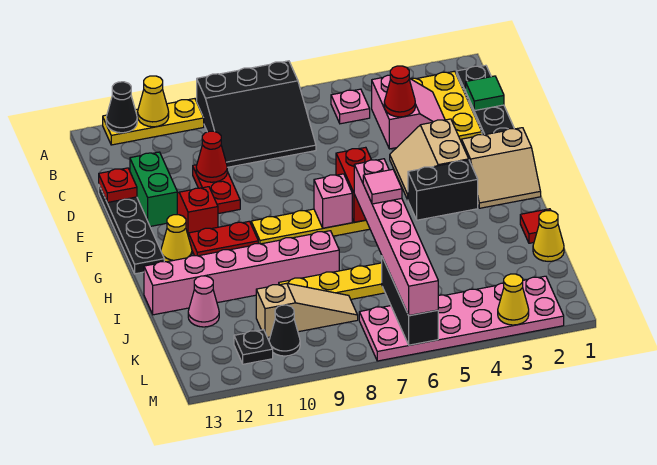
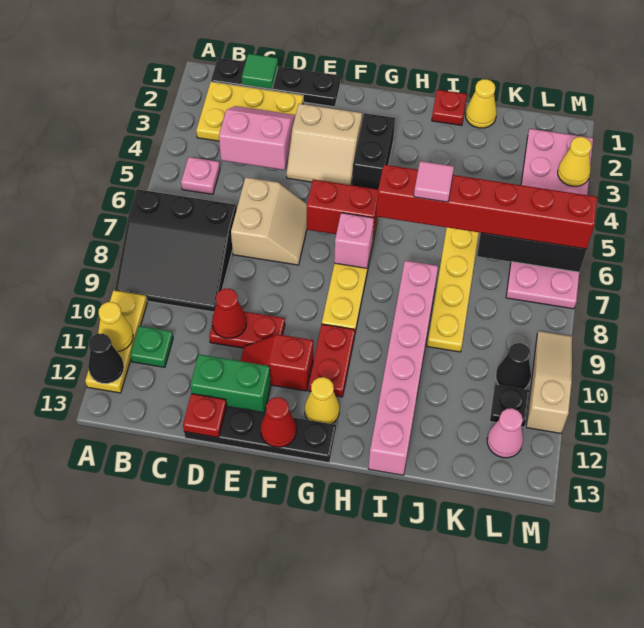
black slope A7:C9 level 1 top A -> black slope A7:C9 level 1 top 7
none -> green plate B11 level 1
red cone D4 level 3 -> red cone F13 level 2
tan slope F1:G2 level 1 top F -> tan slope D6:E7 level 1 top D
pink brick H6:M6 level 3 -> red brick H6:M6 level 3
red tile I1 level 1 -> red plate I1 level 1
pink cone J12 level 1 -> pink cone L12 level 1
tan slope K8:K10 level 1 top 10 -> tan slope M9:M11 level 1 top 11

